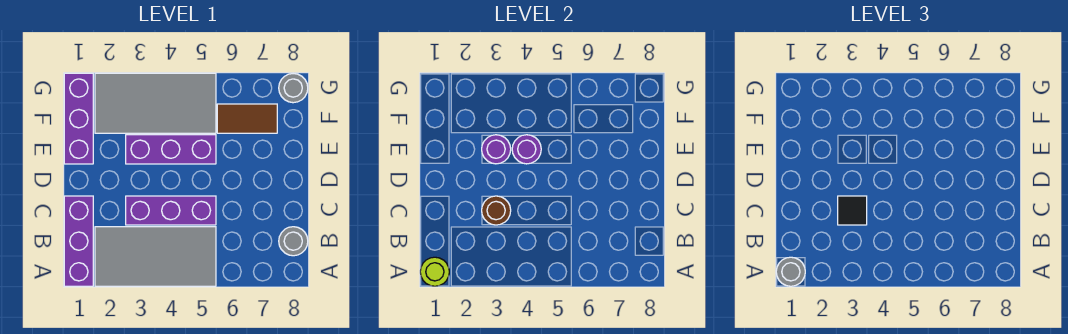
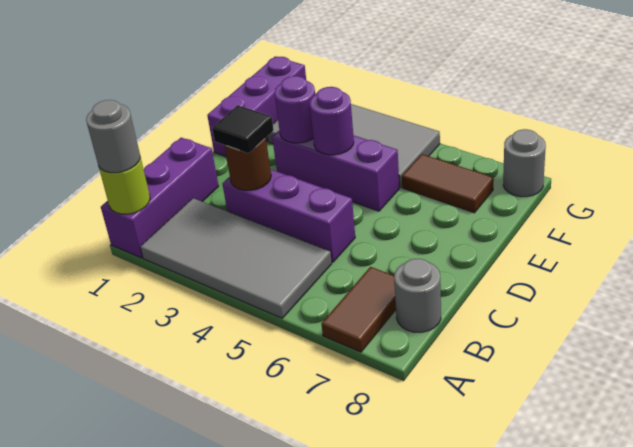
none -> brown tile A7:B7 level 1

